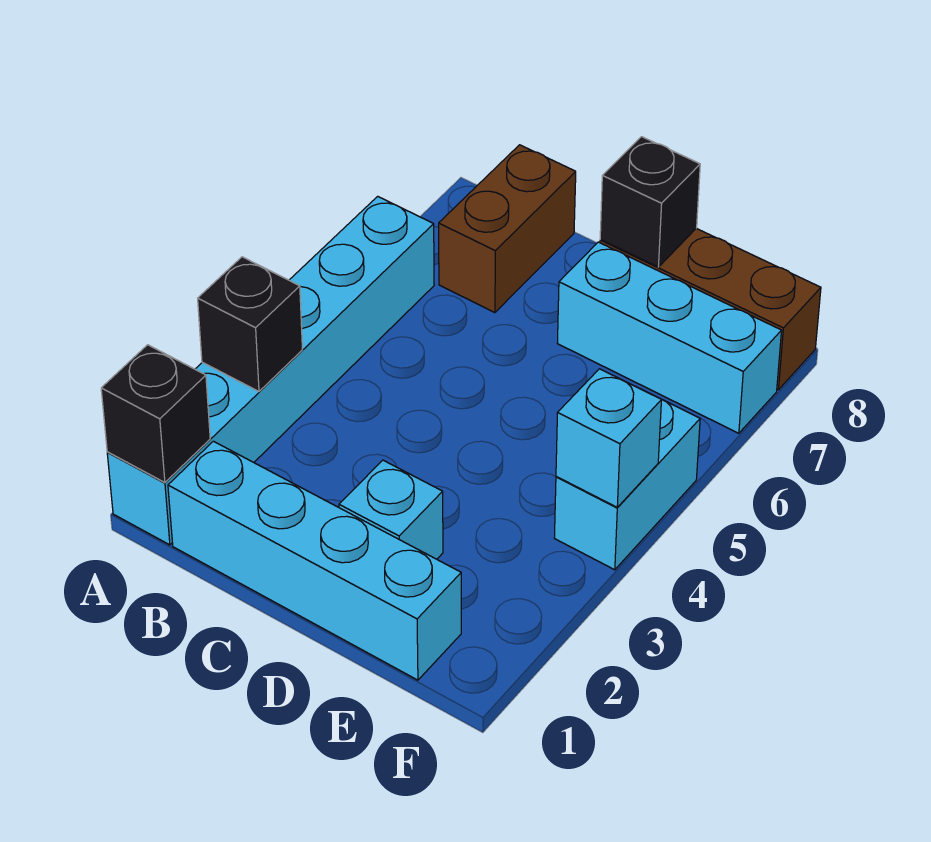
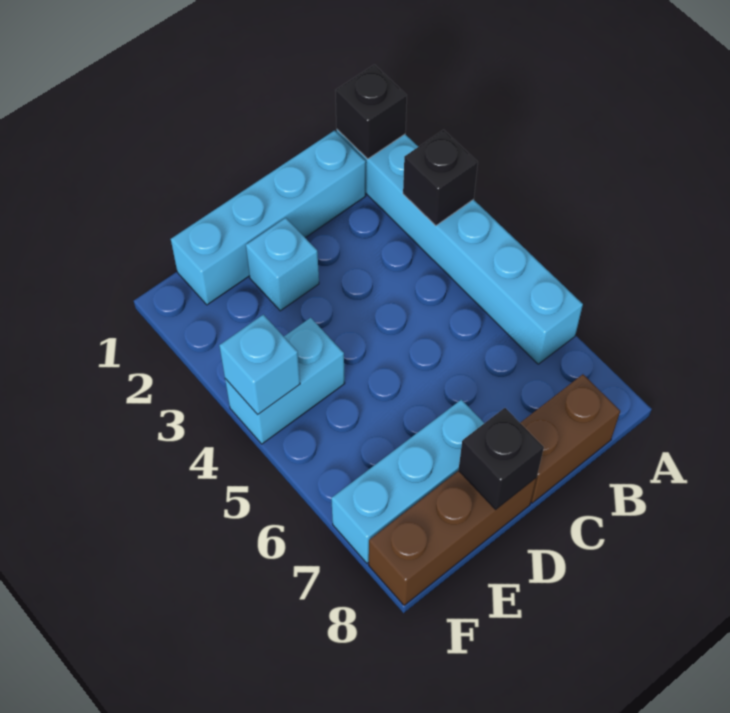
brown brick B7:B8 level 1 -> brown brick B8:C8 level 1
cyan brick F4:F5 level 1 -> cyan brick E4:F4 level 1

